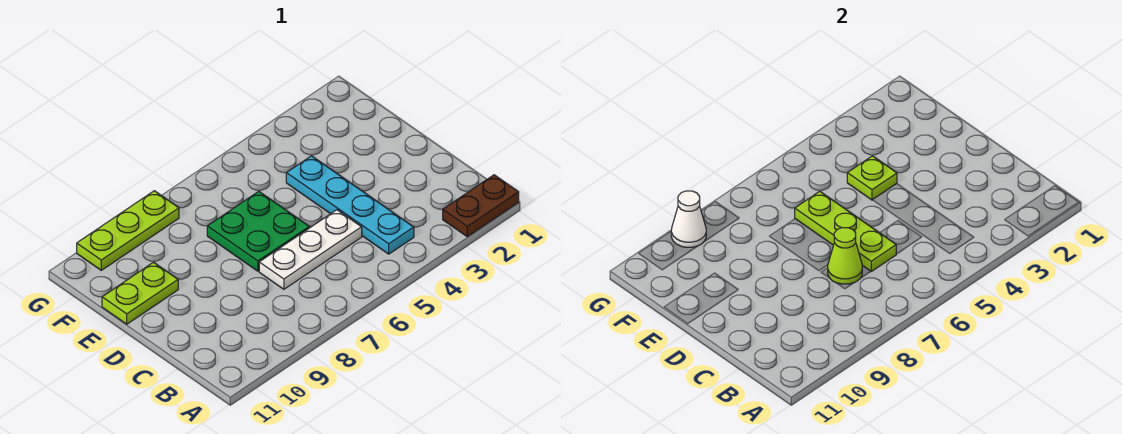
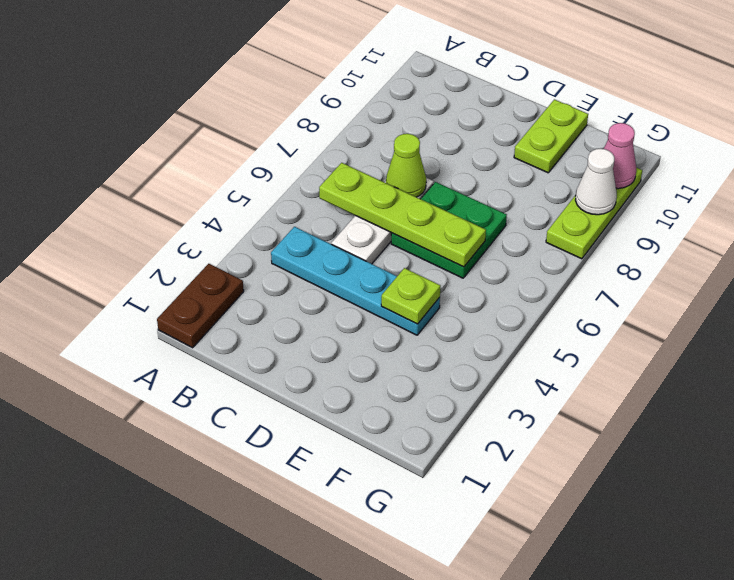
lime plate C6:E6 level 2 -> lime plate B6:E6 level 2
none -> pink cone G10 level 2

